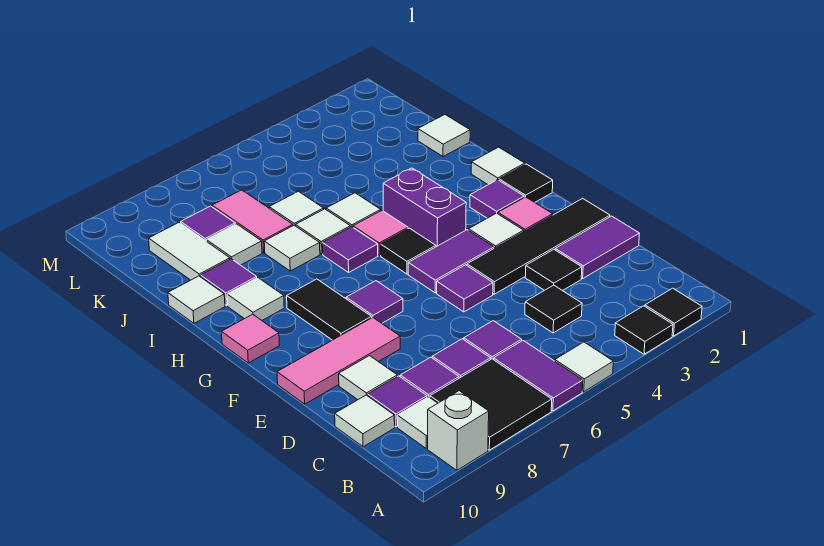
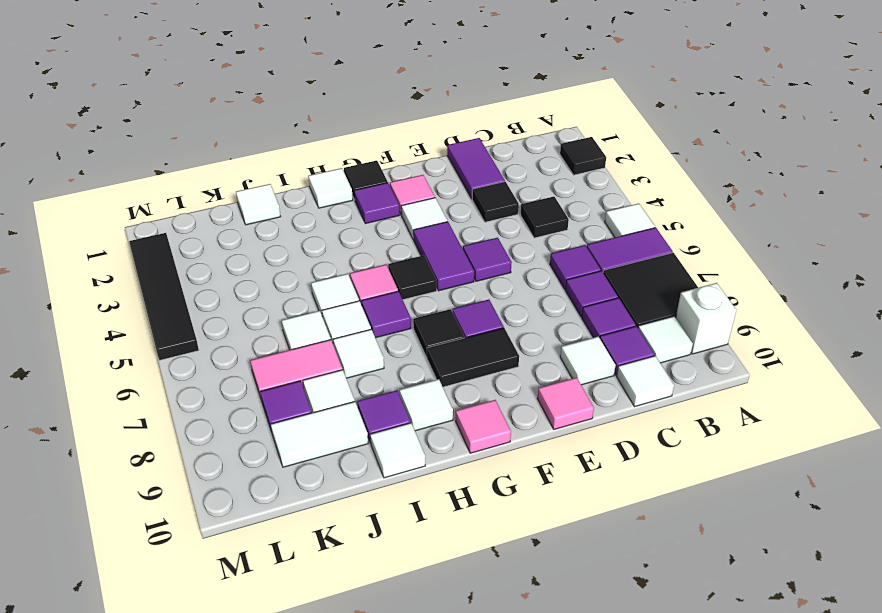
black tile A3 level 1 -> black tile G7 level 1
black tile E1:E4 level 1 -> black tile M2:M5 level 1
pink tile E8:E10 level 1 -> pink tile E10 level 1
purple brick G4:H4 level 1 -> none

